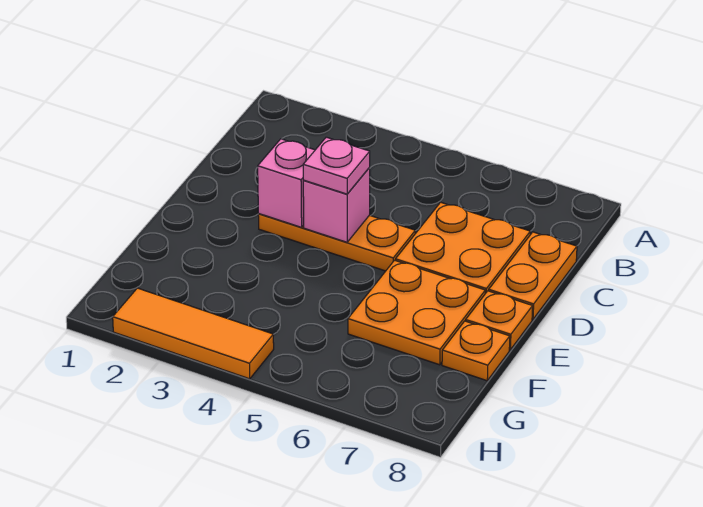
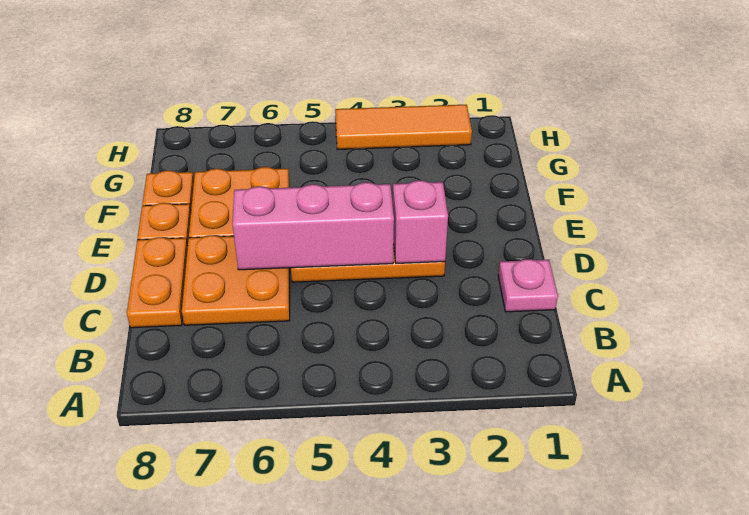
pink brick D4 level 2 -> pink brick D4:D6 level 2
pink plate D4 level 3 -> pink plate C1 level 1

